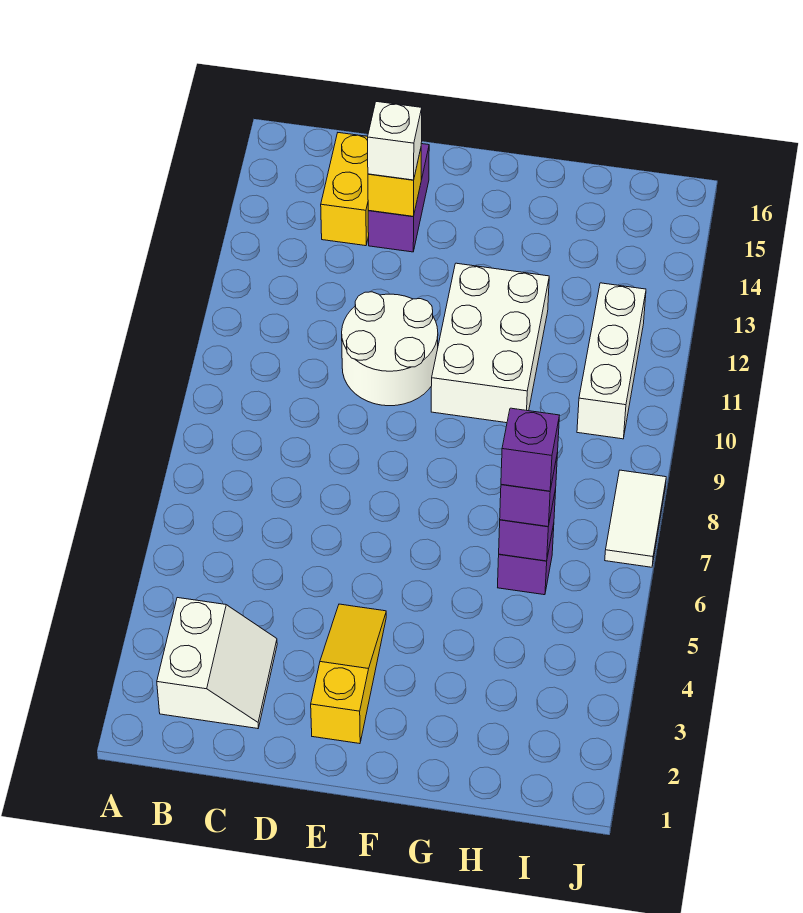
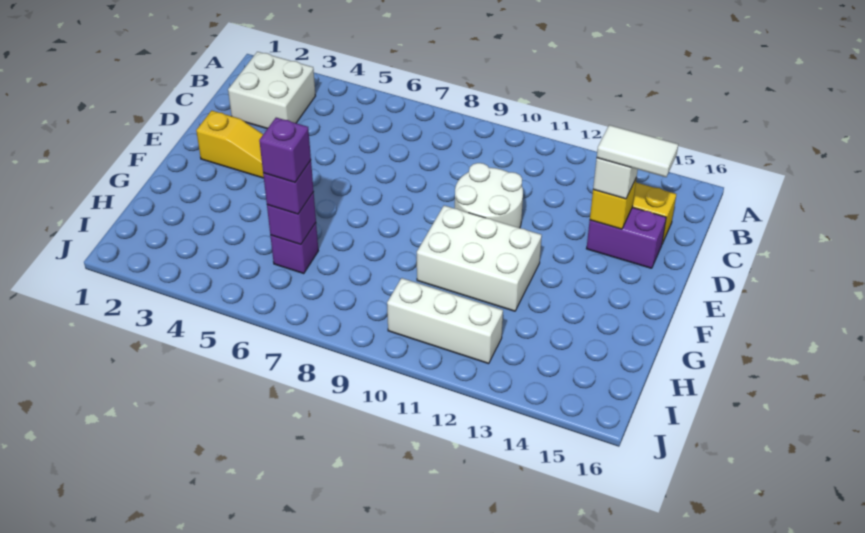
white slope B2:C3 level 1 top B -> white brick B2:C3 level 1
white tile J7:J8 level 1 -> white tile D14:D15 level 4

